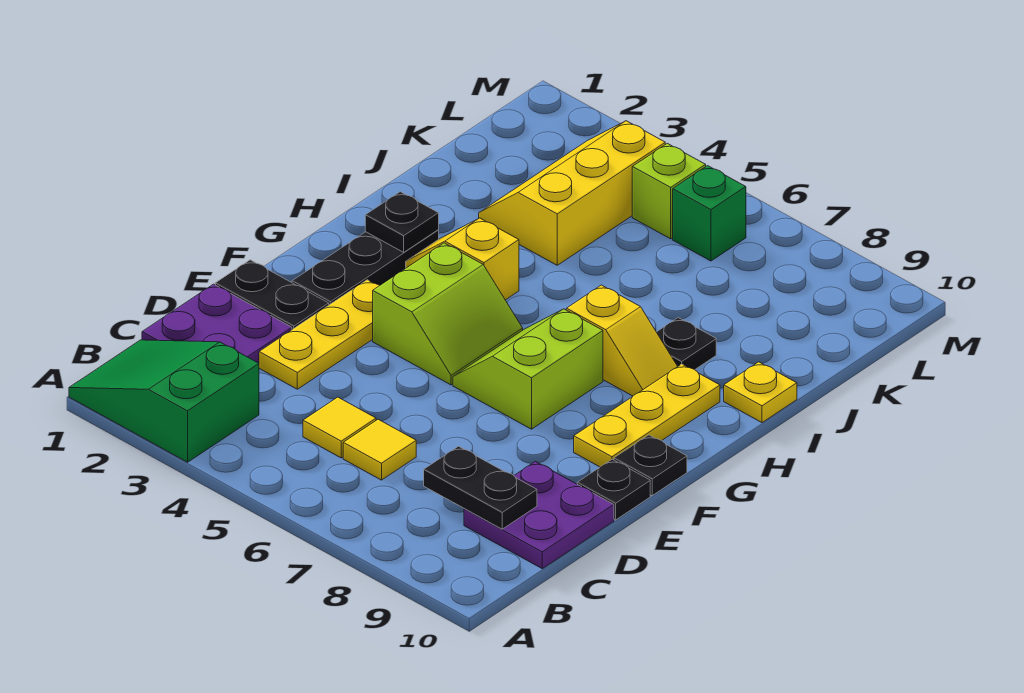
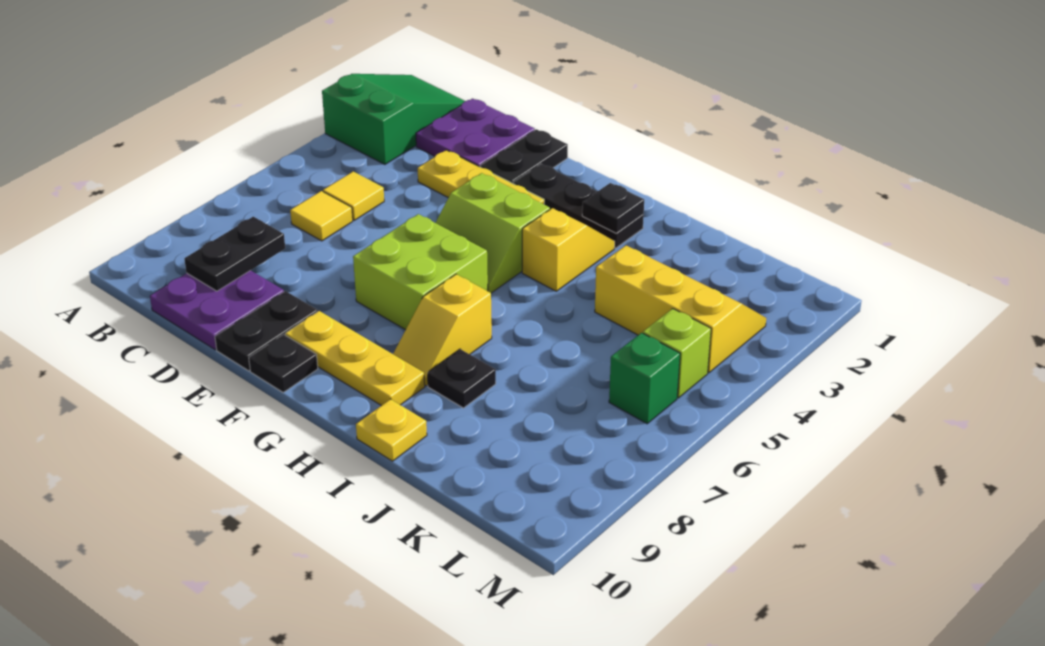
black plate E10 level 1 -> black plate E9:E10 level 1
lime slope F6:G7 level 1 top 7 -> lime brick F6:G7 level 1

